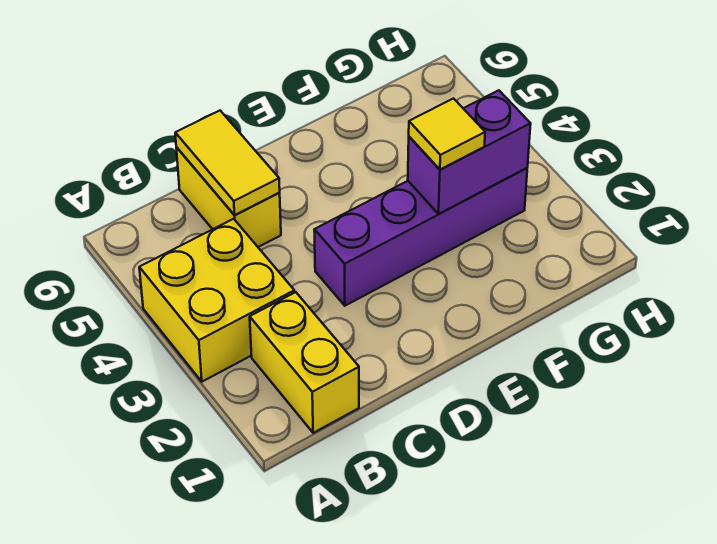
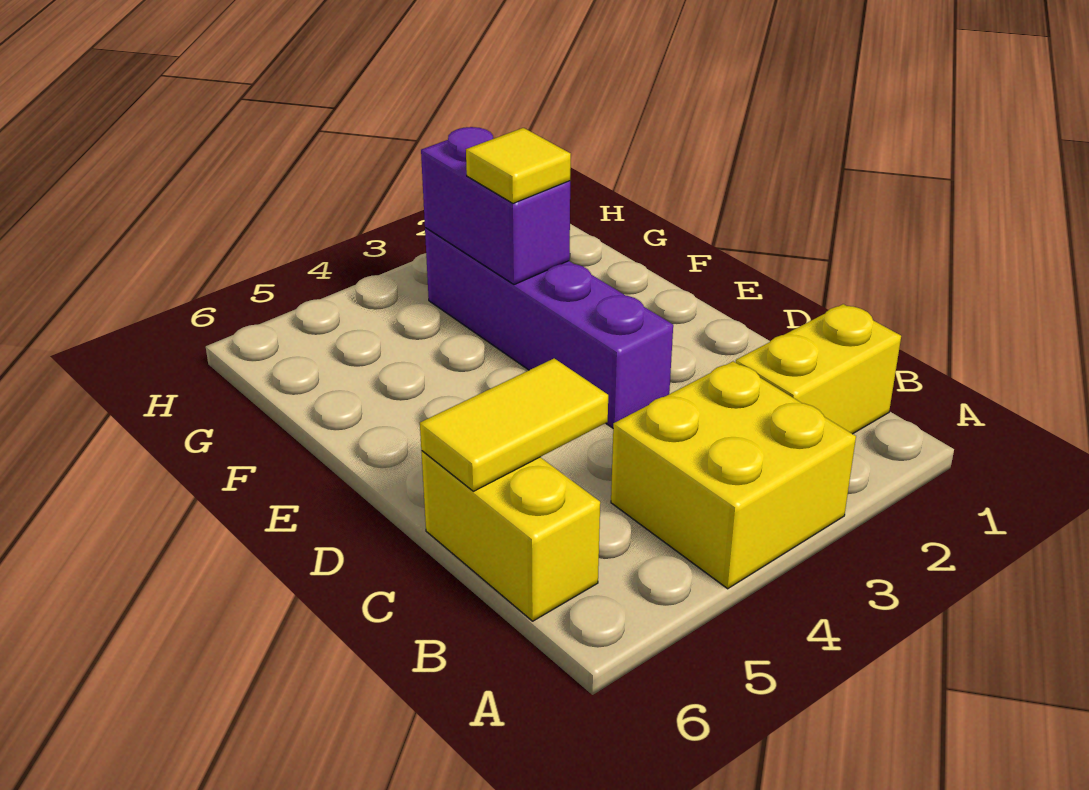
yellow brick C5:C6 level 1 -> yellow brick B6:C6 level 1

